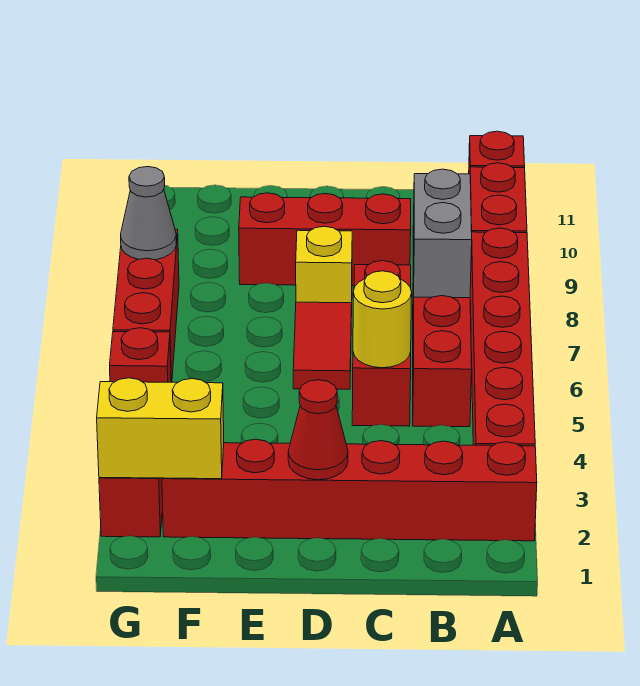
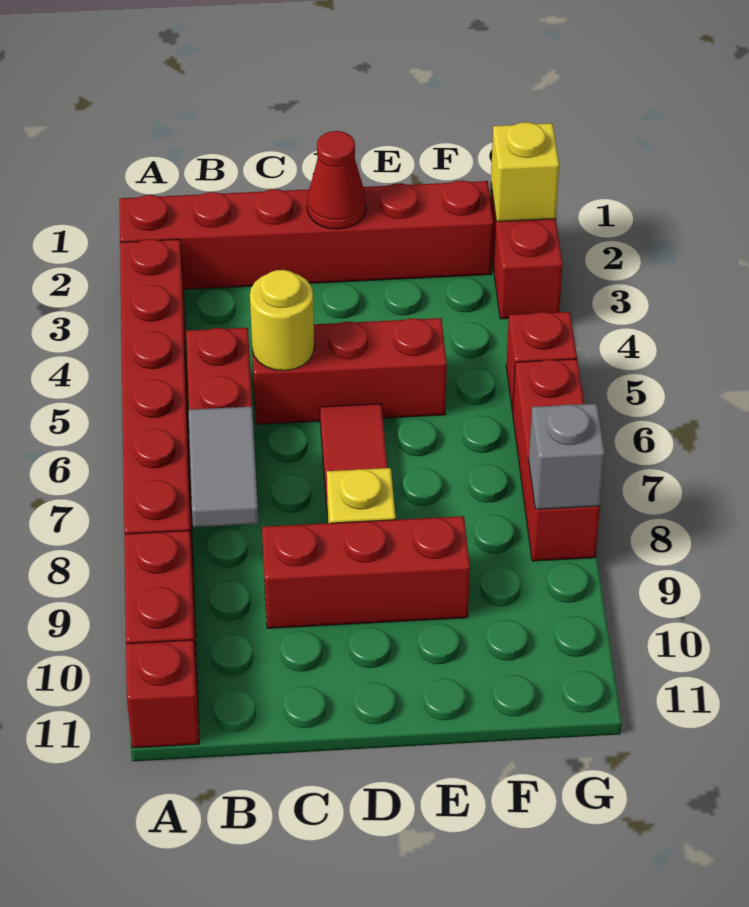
grey brick B7:B8 level 2 -> grey tile B7:B8 level 2
red brick C5:C7 level 1 -> red brick C5:E5 level 1
yellow brick F2:G2 level 2 -> yellow brick G2 level 2
grey cone G8 level 2 -> grey brick G8 level 2

